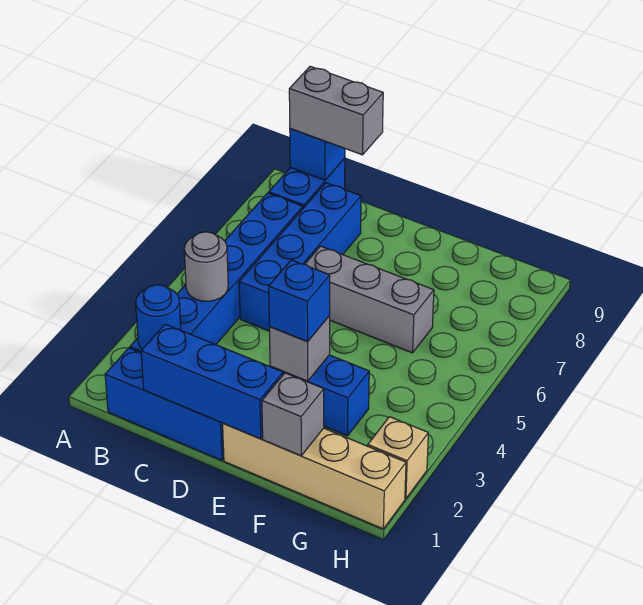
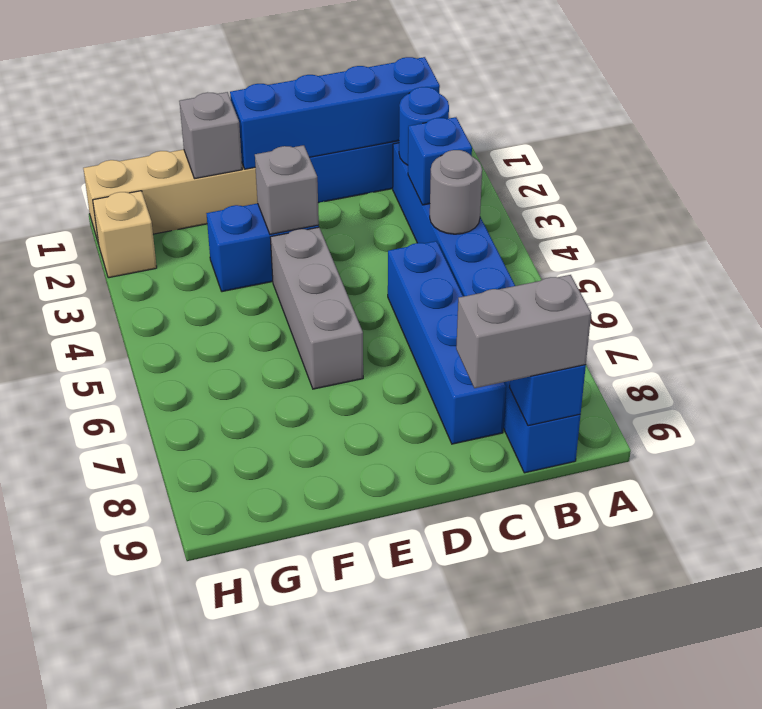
blue brick C1:E1 level 2 -> blue brick B1:E1 level 2
grey brick D6:F6 level 1 -> grey brick E4:E6 level 1
blue brick E3 level 3 -> blue brick B3 level 2

